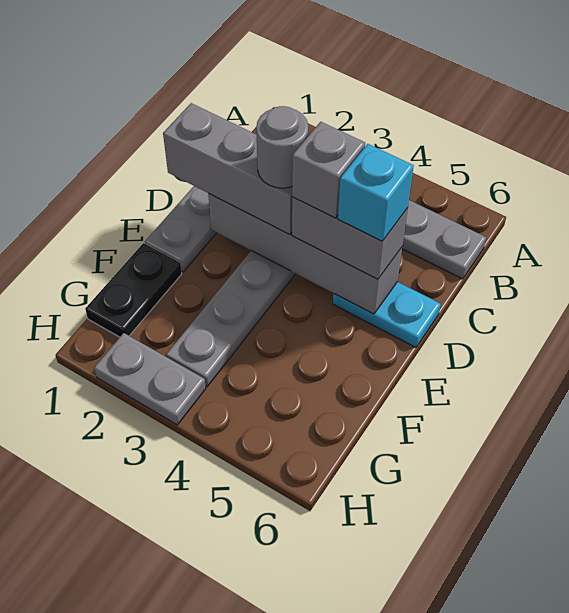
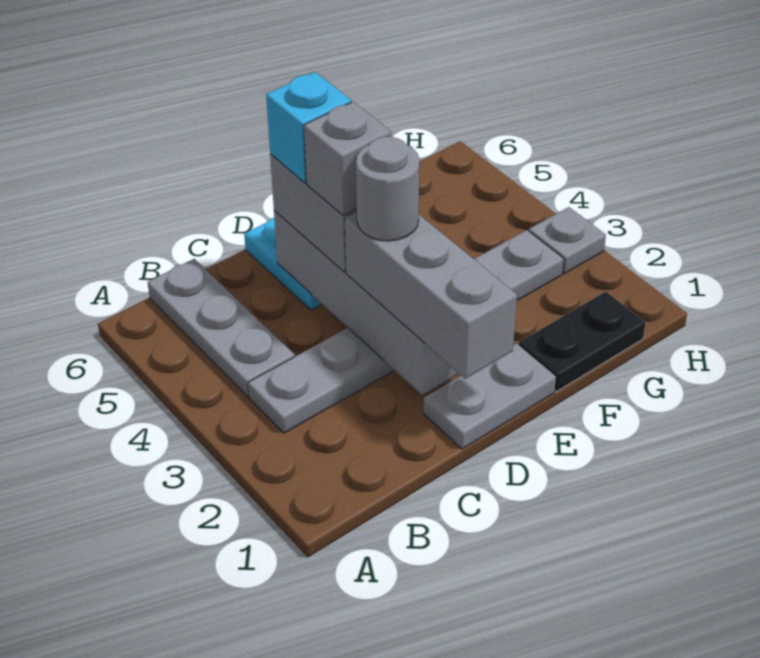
grey plate H2:H3 level 1 -> grey plate H3 level 1

